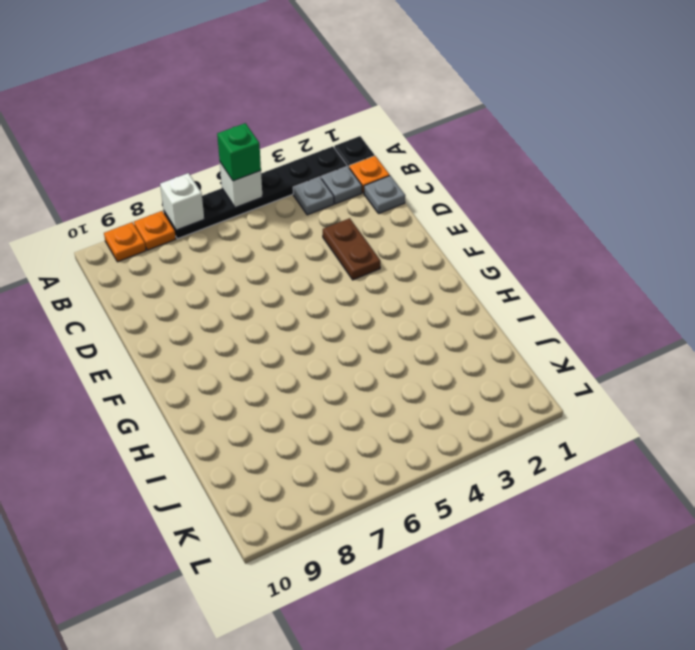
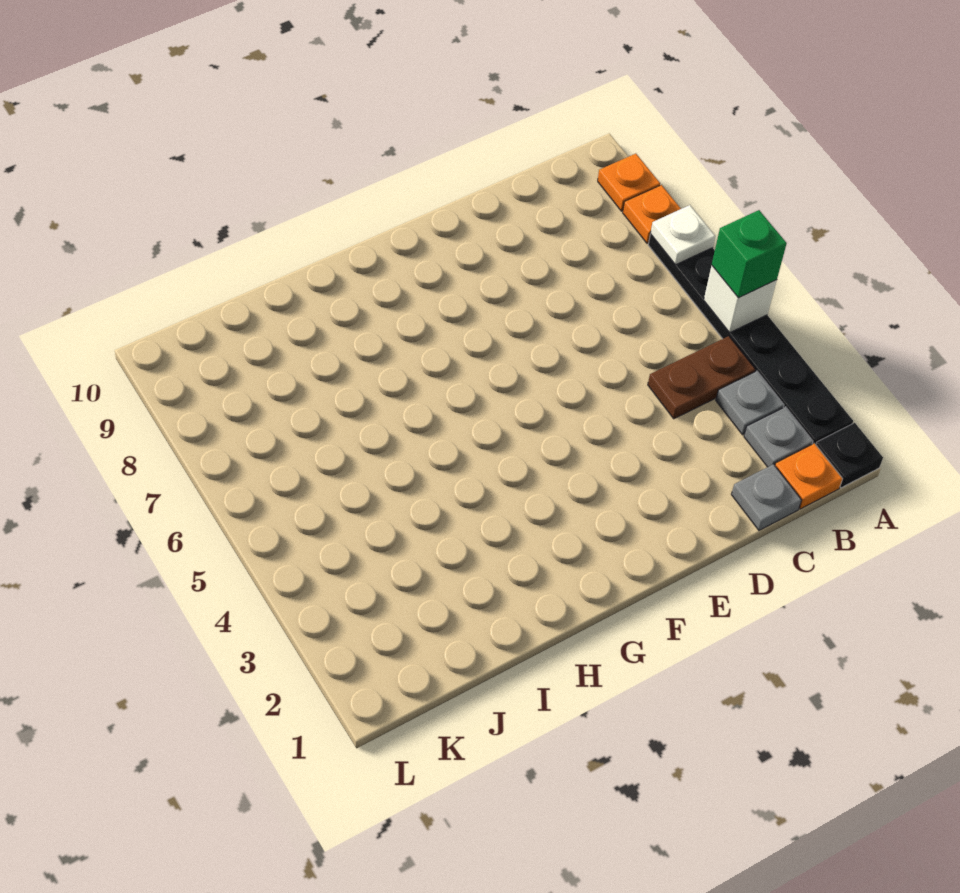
white brick A7 level 2 -> white plate A7 level 2
brown plate D3:E3 level 1 -> brown plate B4:C4 level 1

